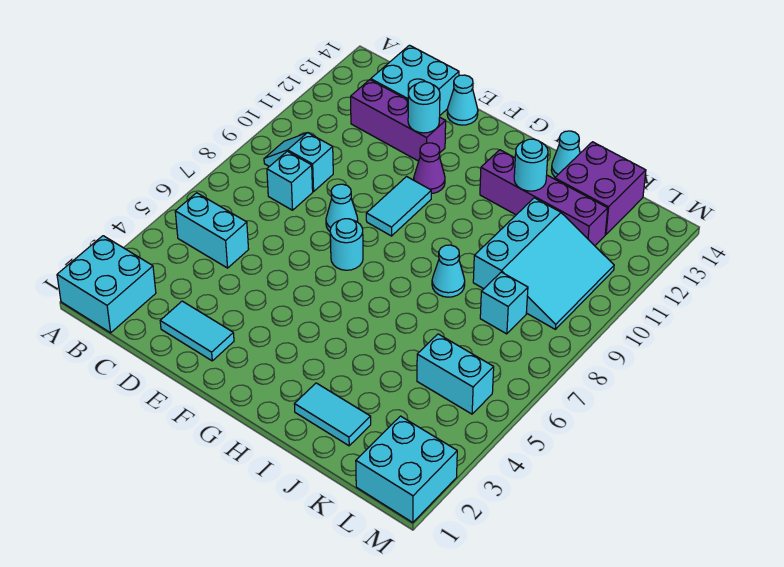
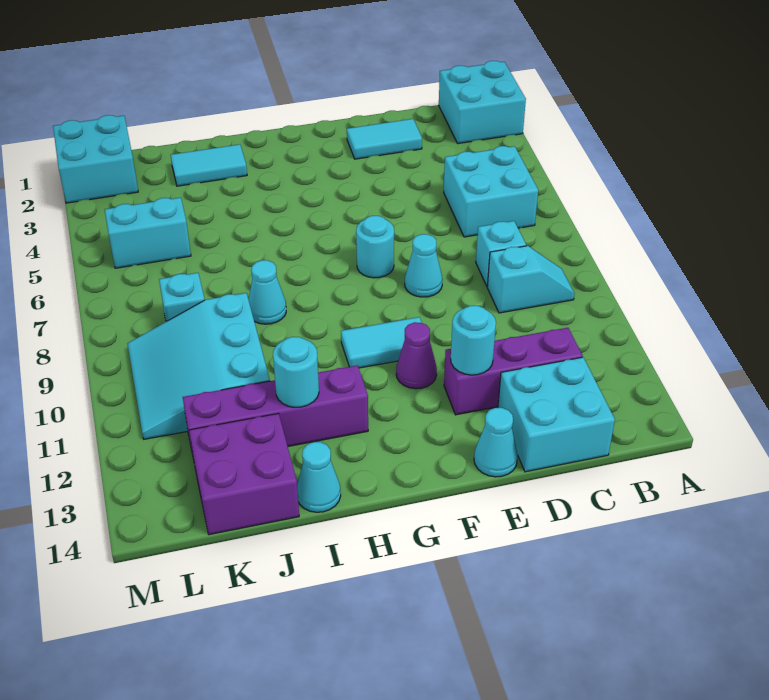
cyan brick B5:C5 level 1 -> cyan brick B5:C6 level 1
cyan tile F9:F10 level 1 -> cyan tile F10:G10 level 1

